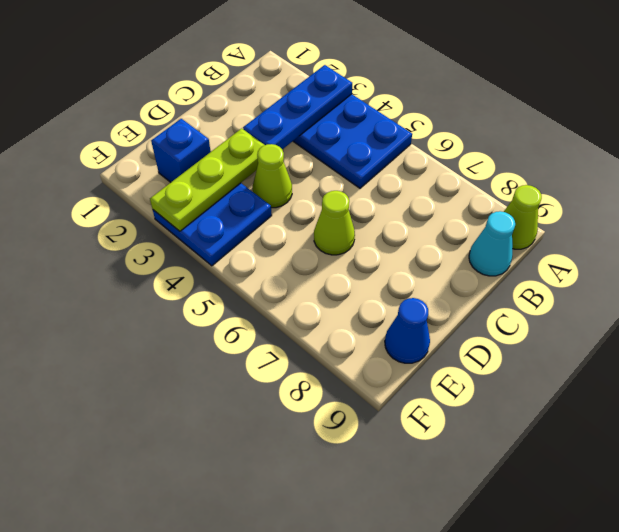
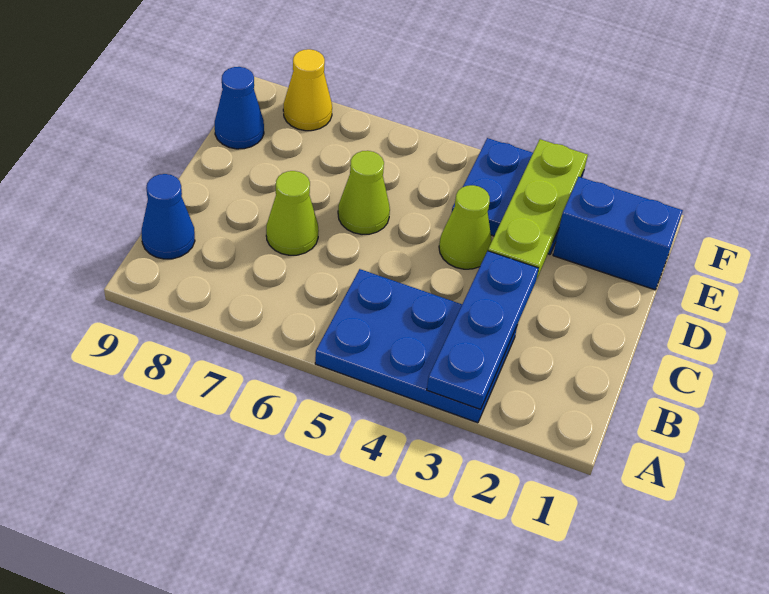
lime cone A9 level 1 -> lime cone C7 level 1
cyan cone B9 level 1 -> blue cone B9 level 1
blue brick E2 level 1 -> blue brick E1:E2 level 1
none -> yellow cone F8 level 1

